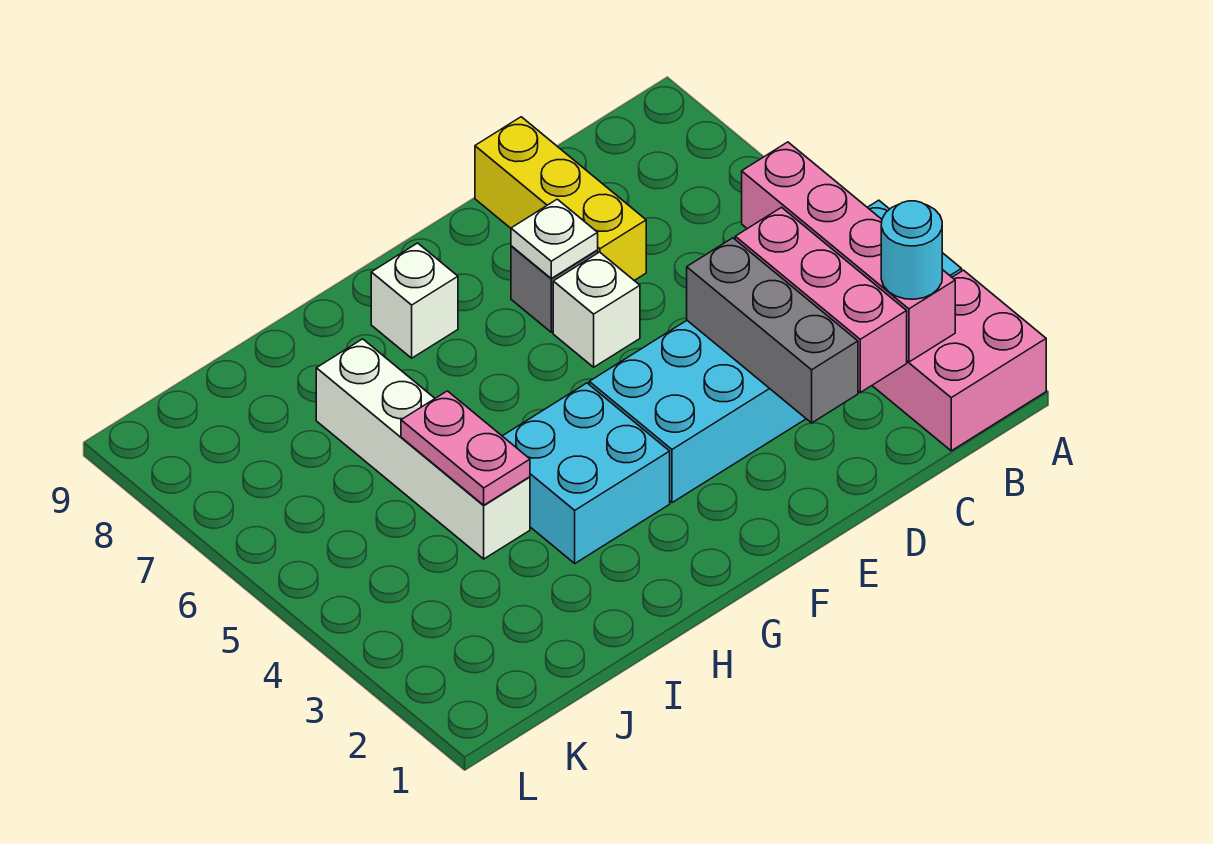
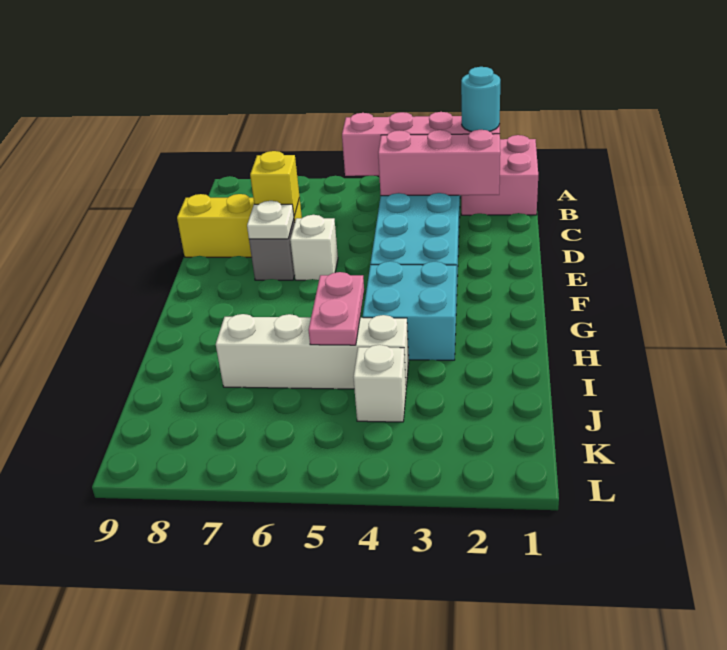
grey brick D2:D4 level 2 -> none
none -> yellow brick D7 level 2
white brick G8 level 1 -> white brick J4 level 1
pink plate I4:I5 level 2 -> pink plate H5:I5 level 2

